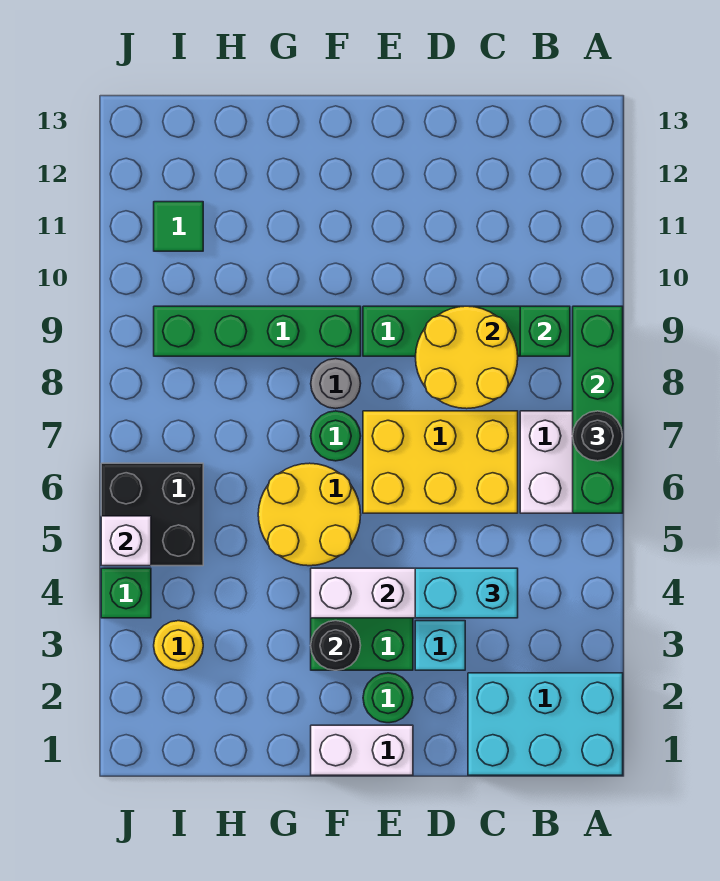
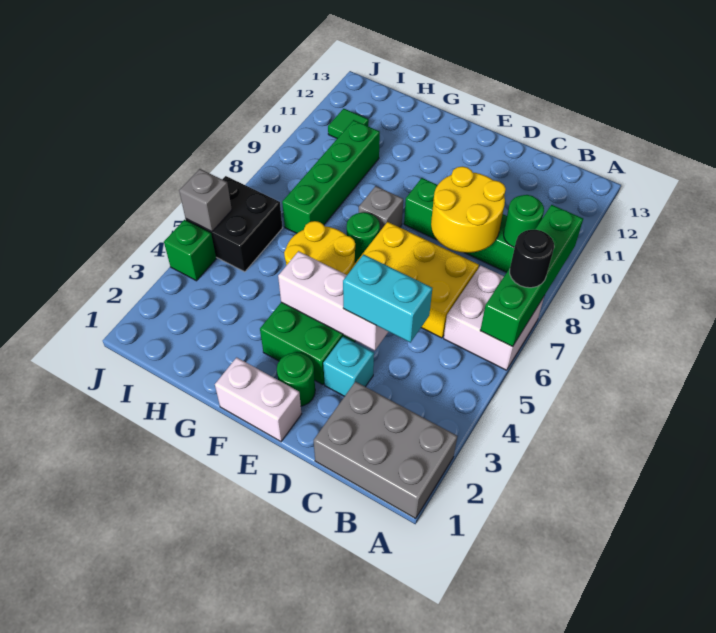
cyan brick A1:C2 level 1 -> grey brick A1:C2 level 1
green brick B9 level 2 -> green round brick B9 level 2
black round brick F3 level 2 -> none
grey round brick F8 level 1 -> grey brick F8 level 1
green brick F9:I9 level 1 -> green brick H7:H10 level 1
yellow round brick I3 level 1 -> none
white brick J5 level 2 -> grey brick J5 level 2

